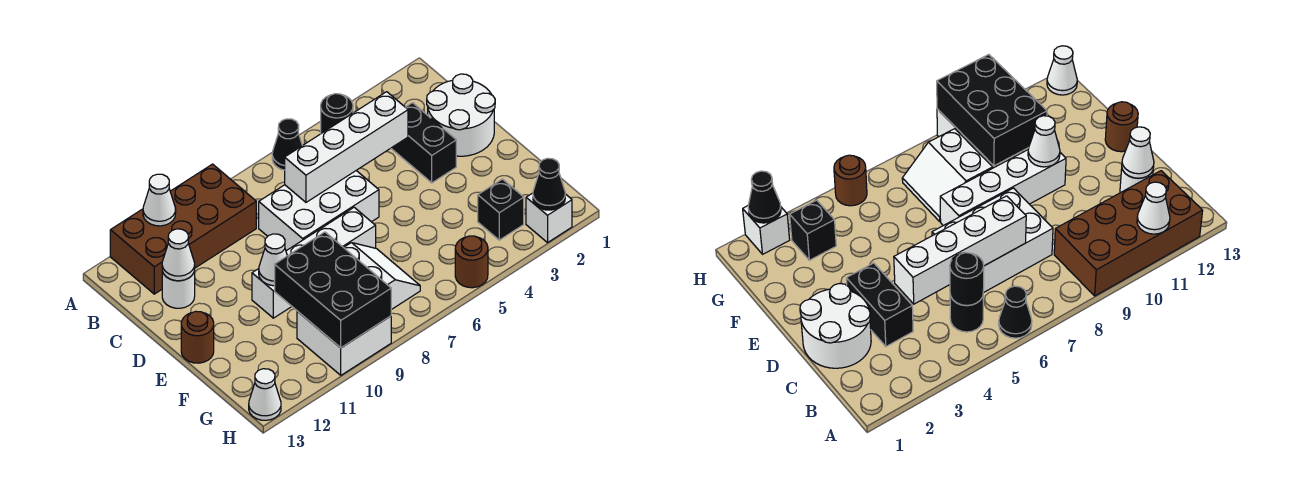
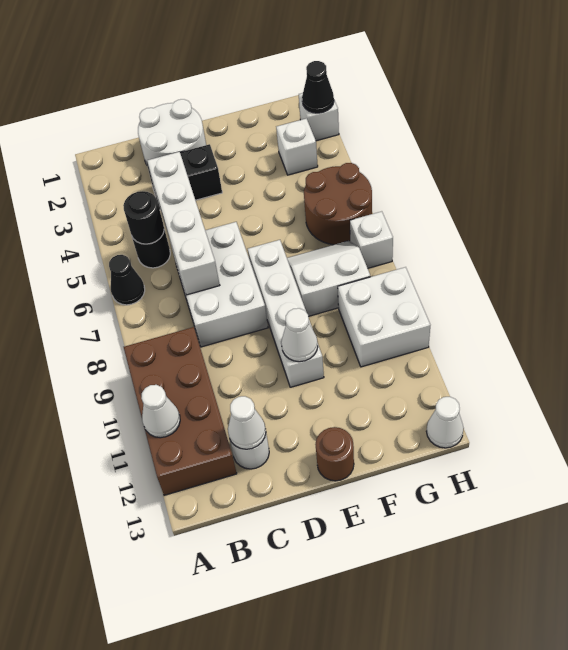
black brick F9:H10 level 2 -> none
black brick G3 level 1 -> white brick G3 level 1
brown round brick H5 level 1 -> brown round brick G5:H6 level 1
none -> white brick H7 level 1

